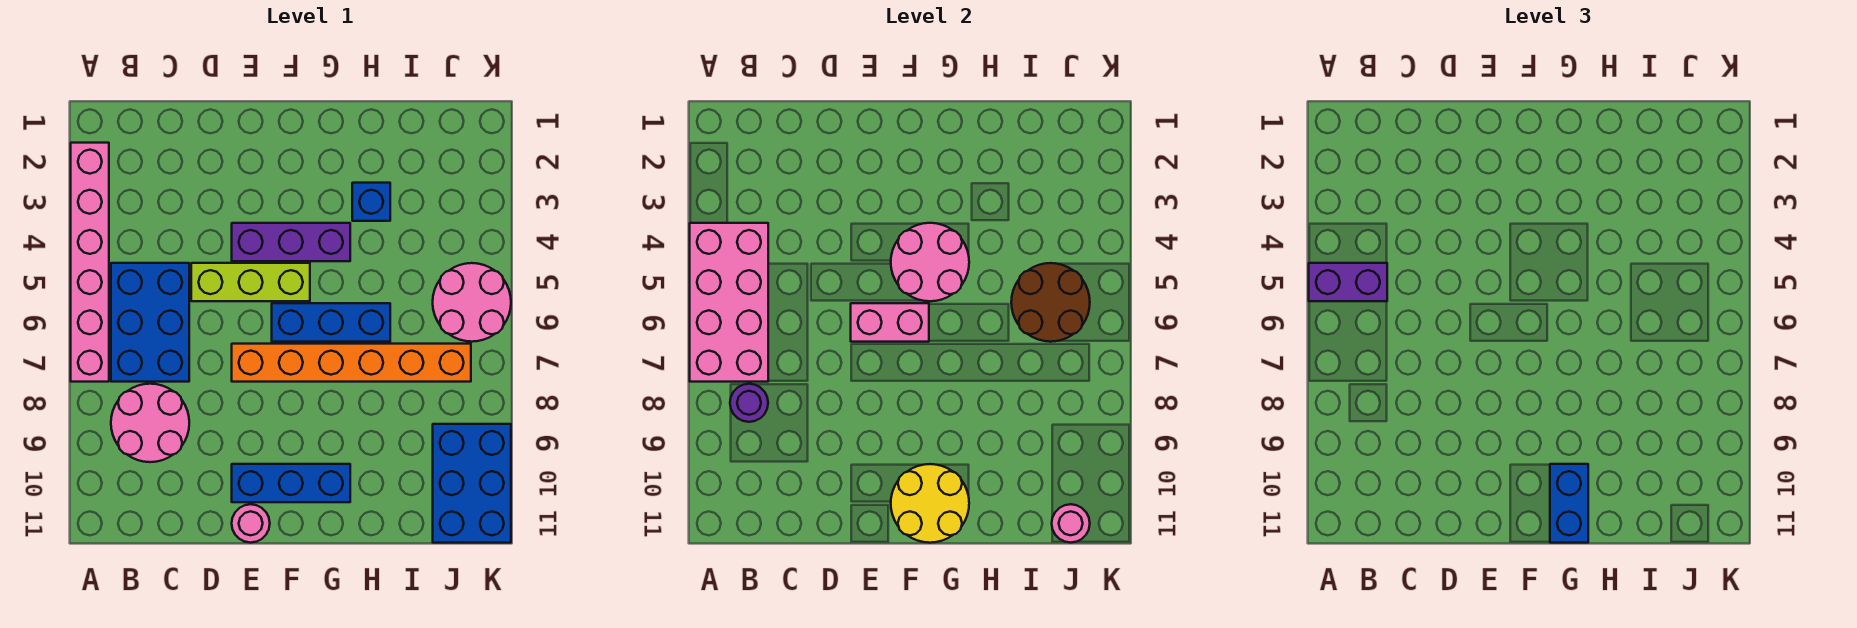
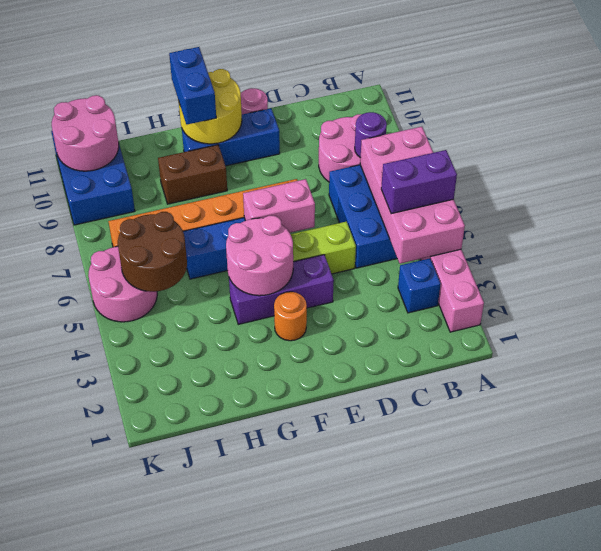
none -> orange round brick F3 level 1
none -> brown brick G9:H9 level 1
blue brick H3 level 1 -> blue brick B3 level 1
pink round brick J11 level 2 -> pink round brick J10:K11 level 2

